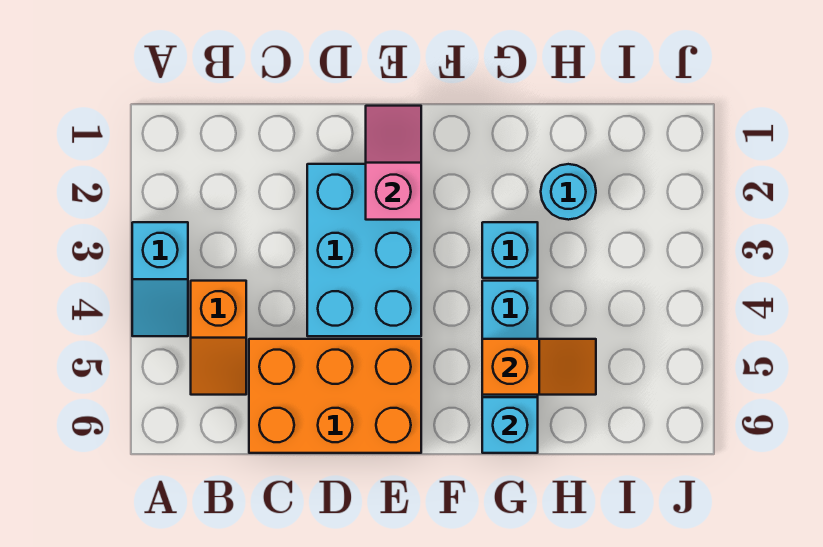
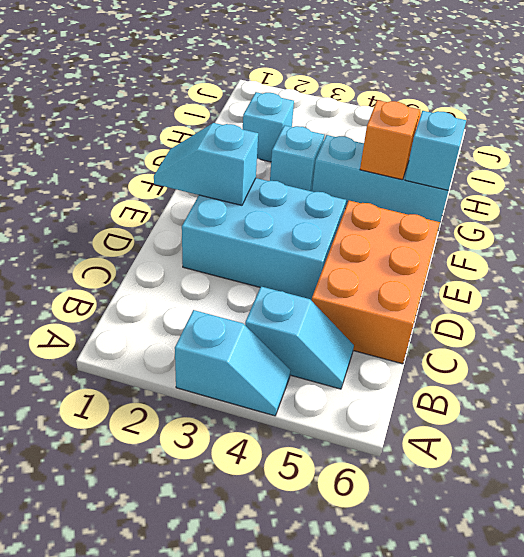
orange slope B4:B5 level 1 top 4 -> cyan slope B4:B5 level 1 top 4
pink slope E1:E2 level 2 top 2 -> cyan slope E1:E2 level 2 top 2
cyan round brick H2 level 1 -> cyan brick H2 level 1

